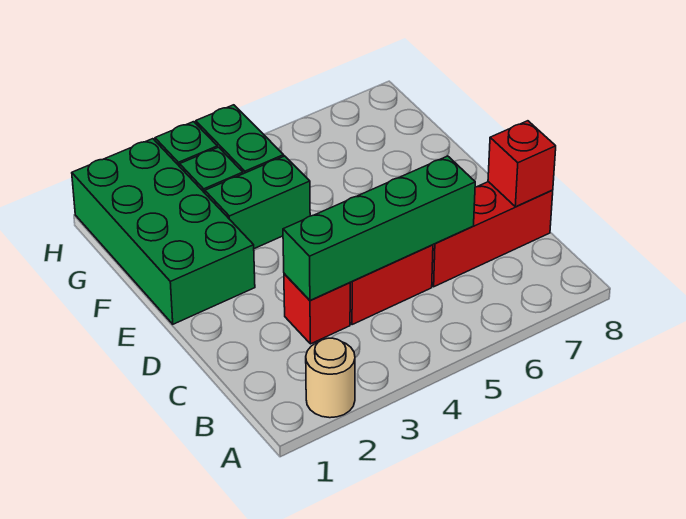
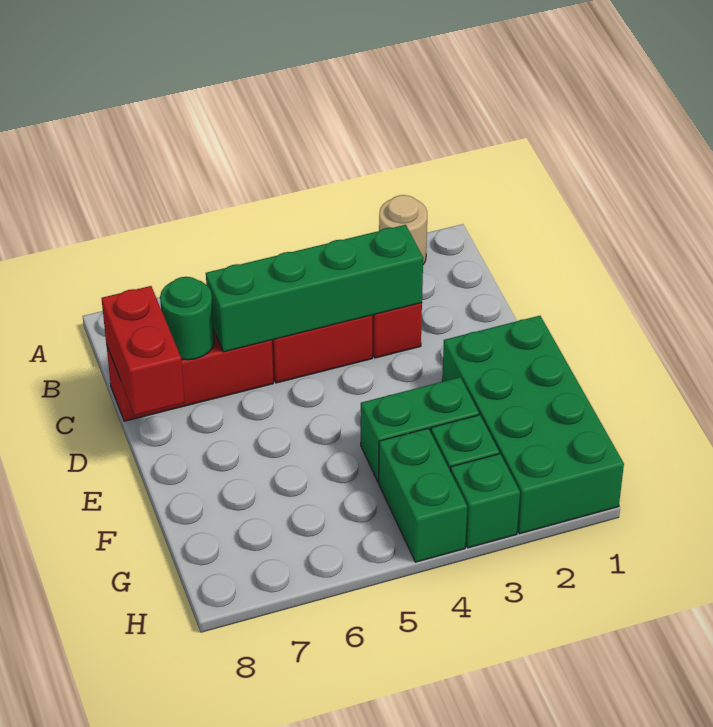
none -> green round brick C7 level 2
red brick C8 level 2 -> red brick C8:D8 level 2

